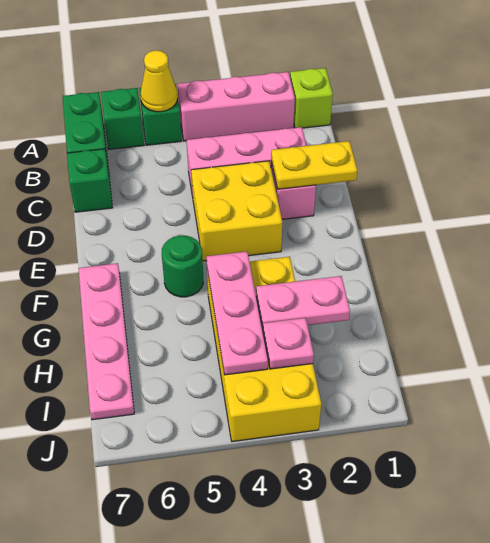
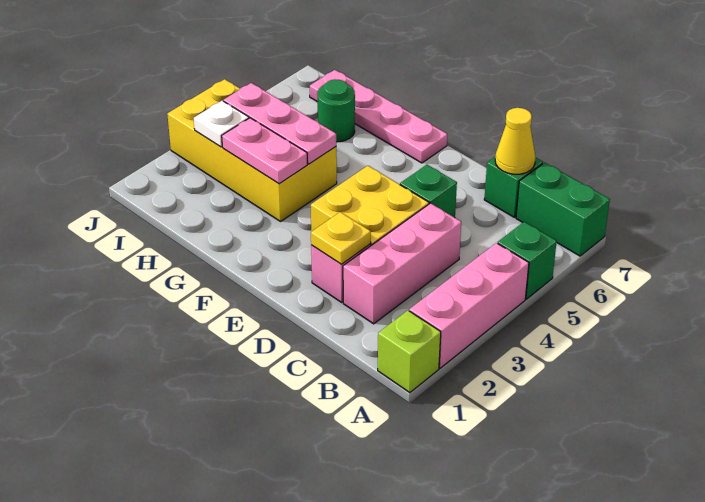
yellow cone A5 level 2 -> yellow cone C7 level 2
green brick A6 level 1 -> green brick D5 level 1
yellow plate D1:D2 level 2 -> yellow plate D2 level 2
green round brick F5 level 1 -> green round brick H6 level 1
pink plate H2:H3 level 2 -> pink plate G3:H3 level 2
pink plate I3 level 2 -> white plate I3 level 2

